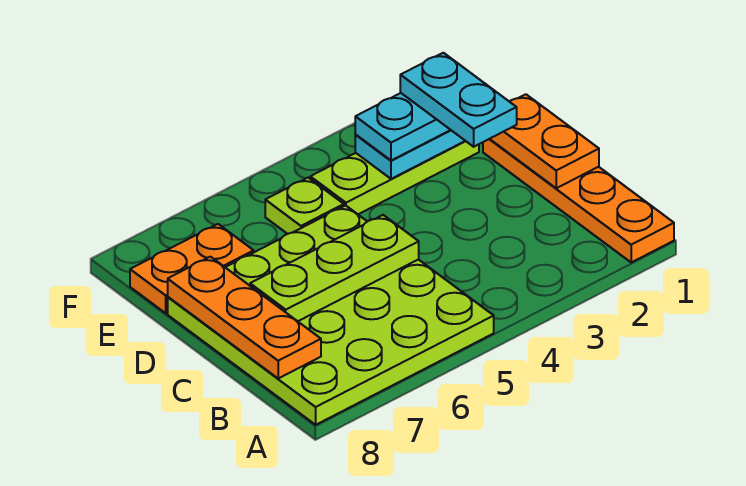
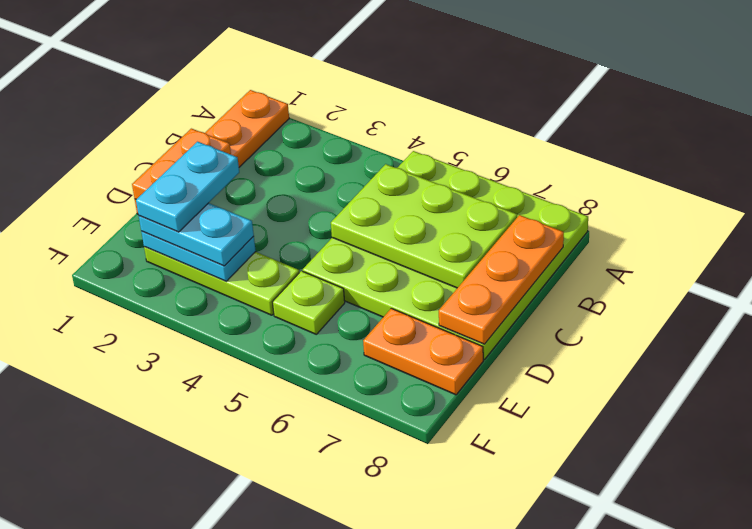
lime plate C5:C7 level 2 -> lime plate B5:C7 level 2

